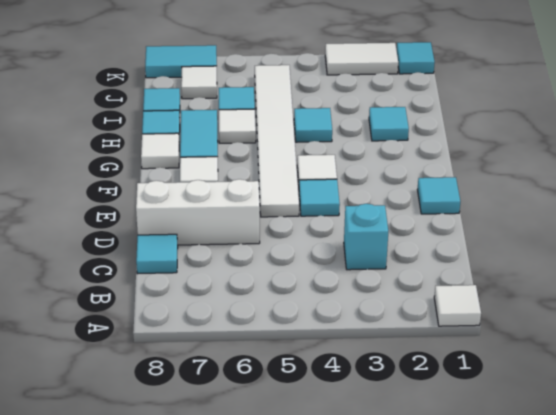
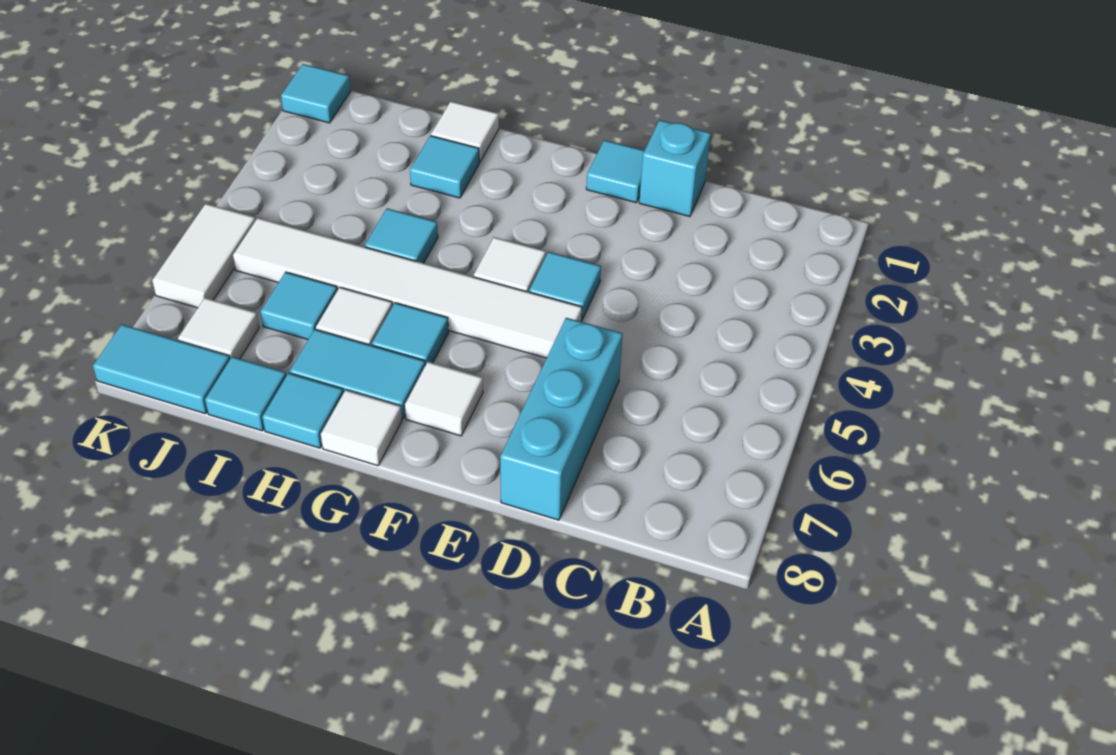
white tile A1 level 1 -> white tile H1 level 1
cyan brick C3 level 1 -> cyan brick D1 level 1
cyan tile C8 level 1 -> cyan tile G6 level 1
white brick D6:D8 level 1 -> cyan brick D6:D8 level 1
white tile K2:K3 level 1 -> white tile K5:K6 level 1
cyan tile K7:K8 level 1 -> cyan tile J8:K8 level 1

